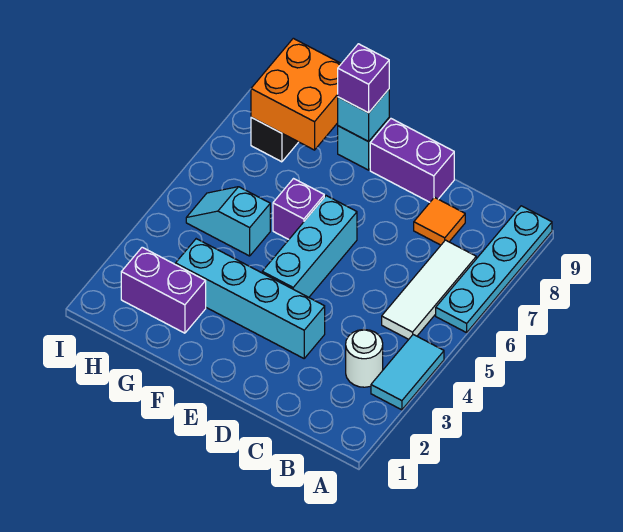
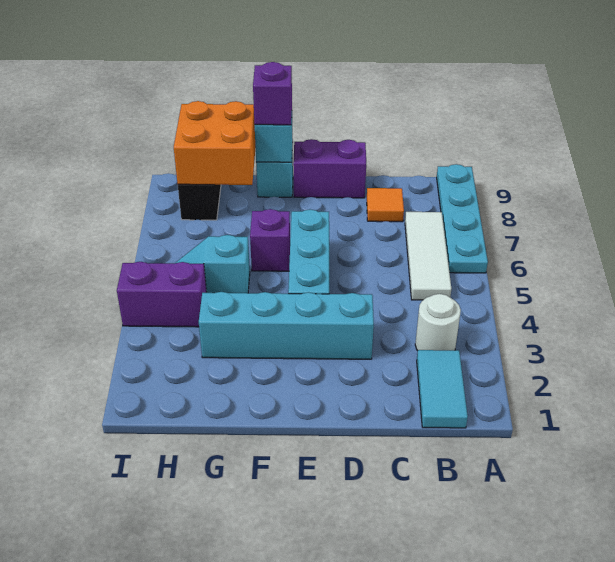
cyan tile A3:A4 level 1 -> cyan tile B1:B2 level 1
purple brick G2:H2 level 1 -> purple brick H4:I4 level 1

